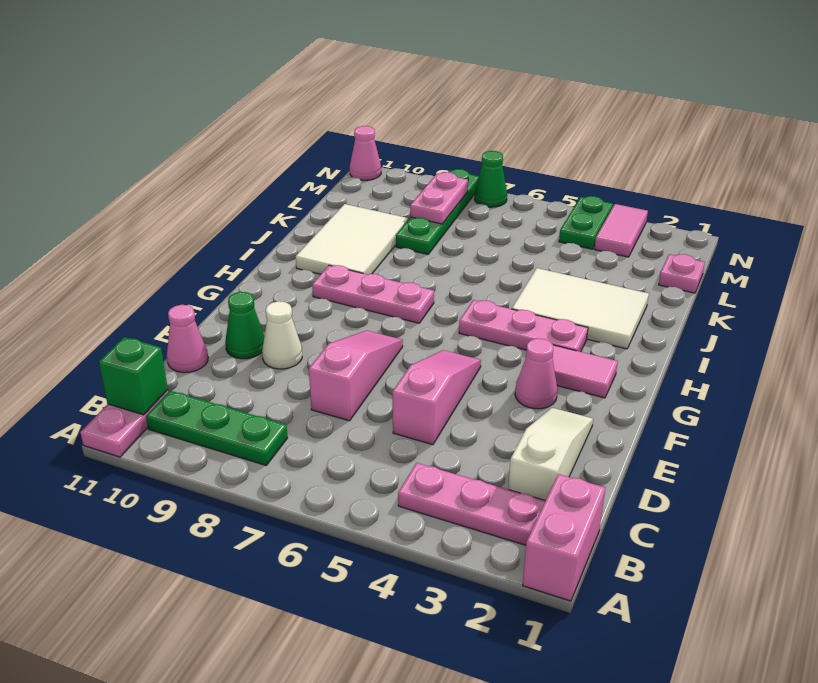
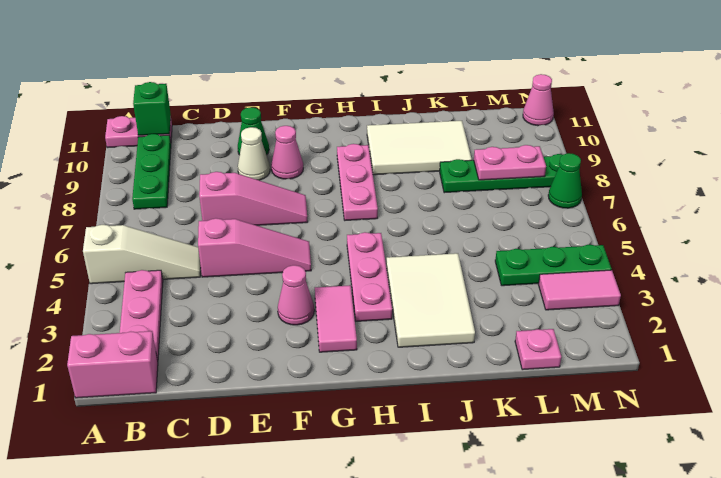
white slope C2:E2 level 1 top C -> white slope A5:C5 level 1 top A
pink cone D11 level 1 -> pink cone F9 level 1
green plate M4:N4 level 1 -> green plate L4:N4 level 1

